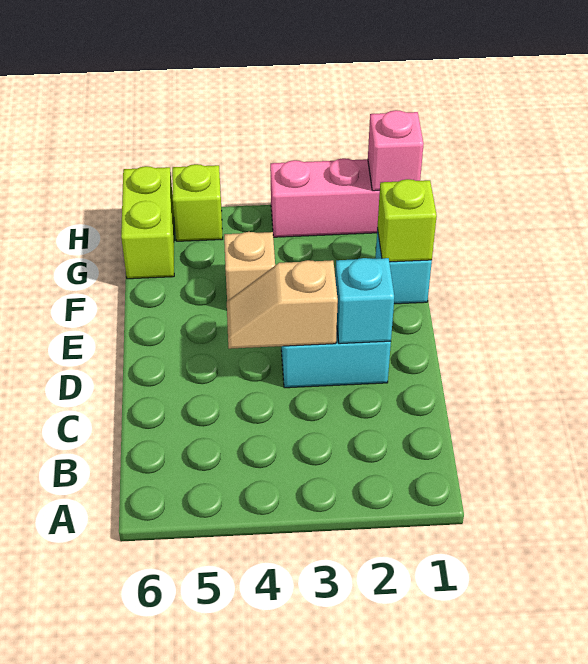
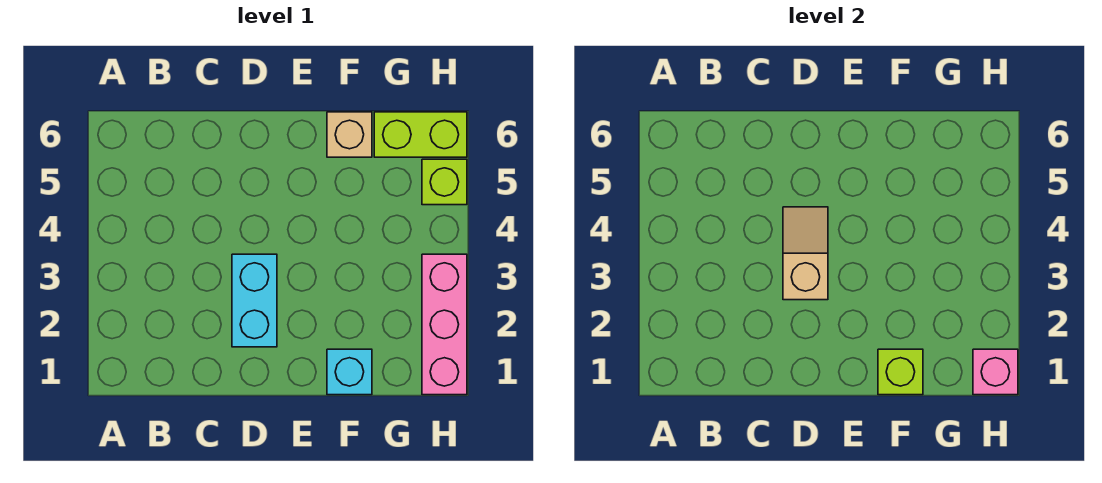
cyan brick D2 level 2 -> none
tan brick F4 level 1 -> tan brick F6 level 1

